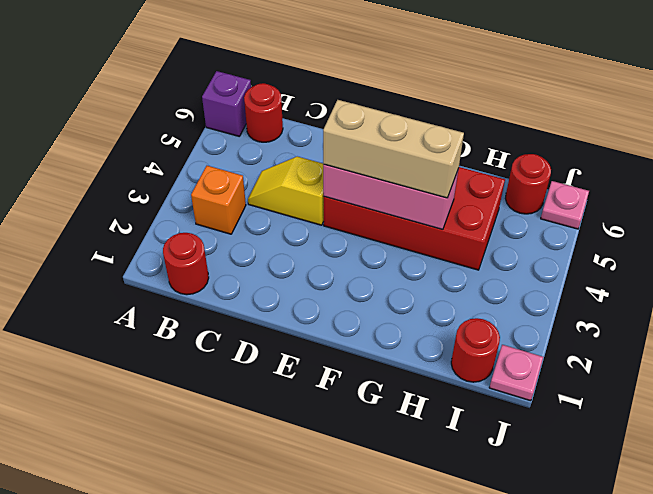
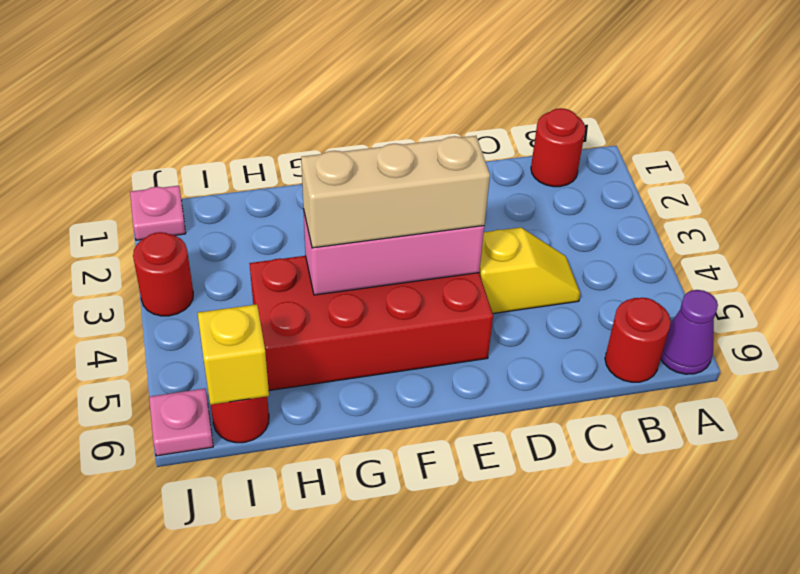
purple brick A6 level 1 -> purple cone A6 level 1
orange brick B3 level 1 -> none
red round brick I1 level 1 -> red round brick J3 level 1
none -> yellow brick I6 level 2

